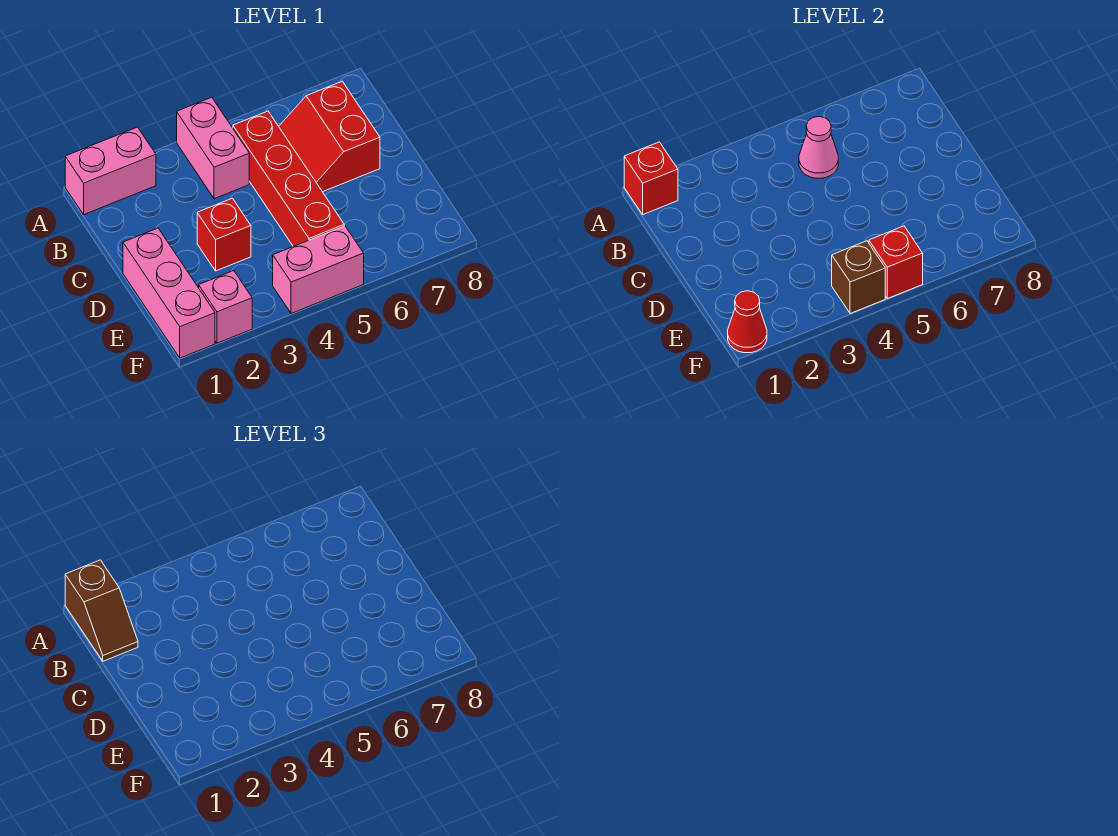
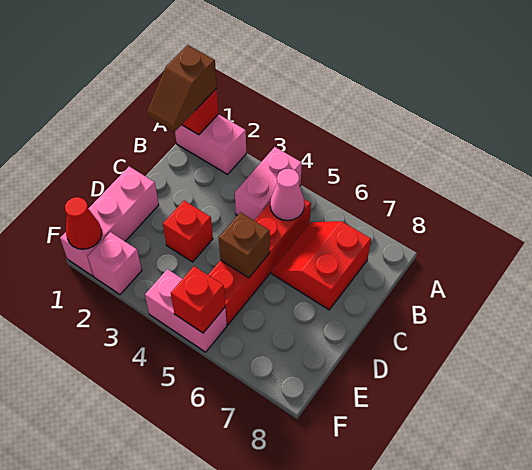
brown brick F4 level 2 -> brown brick D5 level 2

